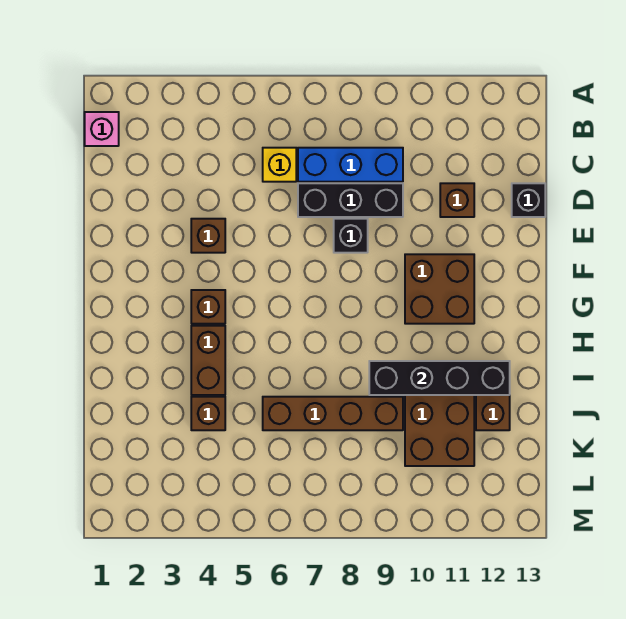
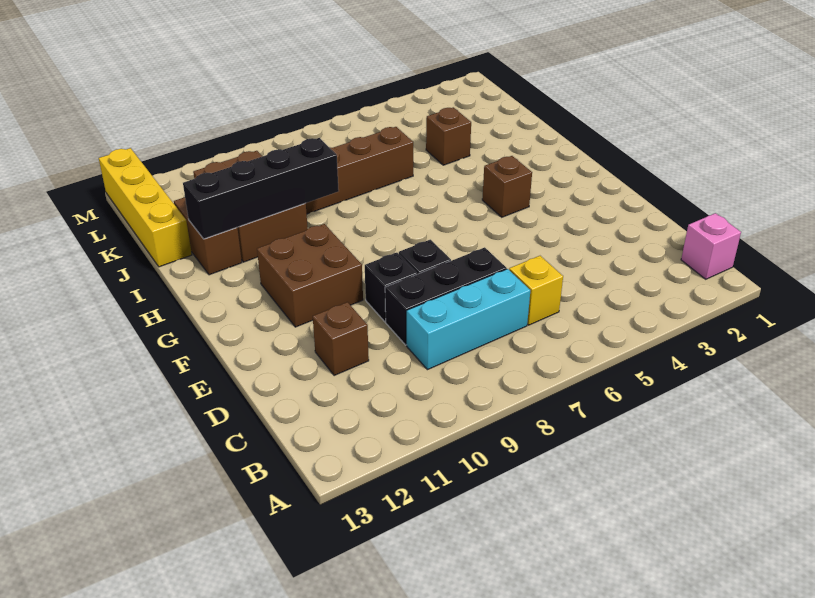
blue brick C7:C9 level 1 -> cyan brick C7:C9 level 1
black brick D13 level 1 -> black brick E9 level 1
brown brick E4 level 1 -> none
brown brick H4:I4 level 1 -> none
none -> yellow brick J13:M13 level 1

